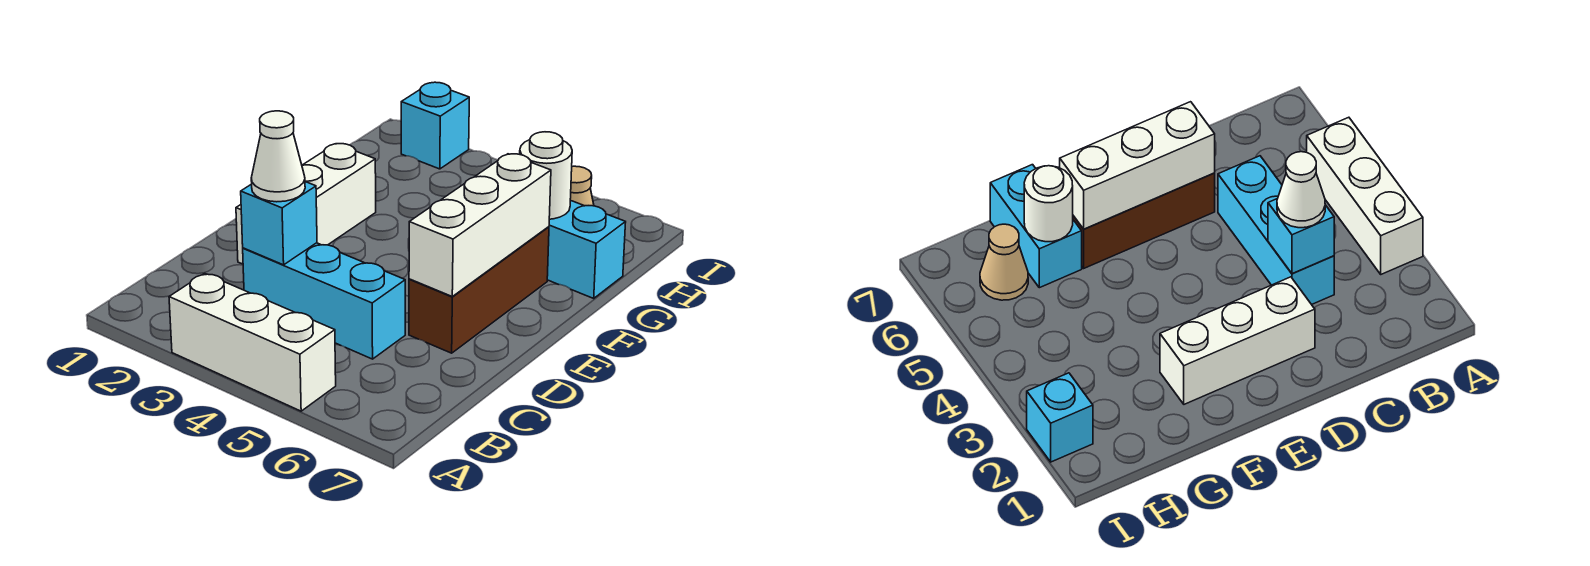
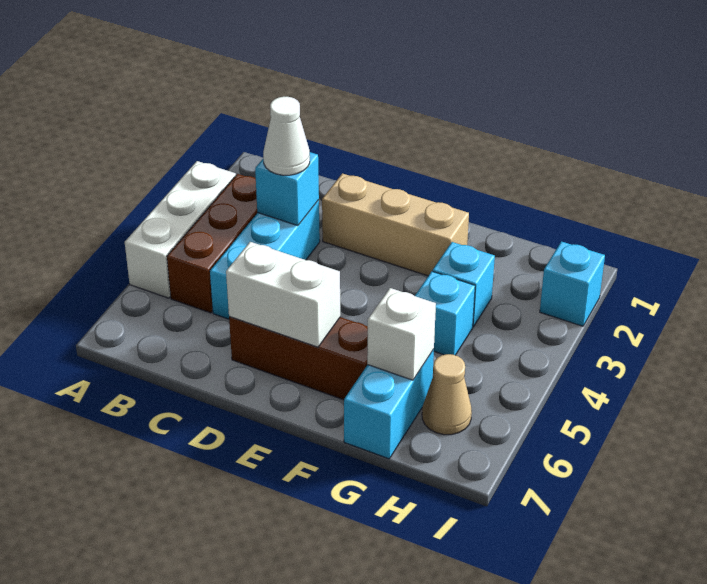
none -> brown brick B3:B5 level 1
white brick D2:F2 level 1 -> tan brick D2:F2 level 1
white brick D6:F6 level 2 -> white brick D6:E6 level 2
none -> cyan brick G3 level 1
none -> cyan brick G4 level 1
white round brick G6 level 2 -> white brick G6 level 2

